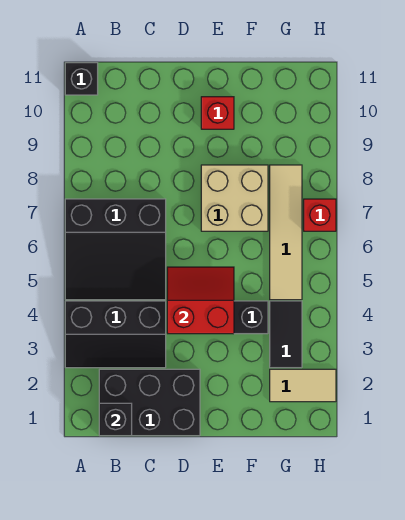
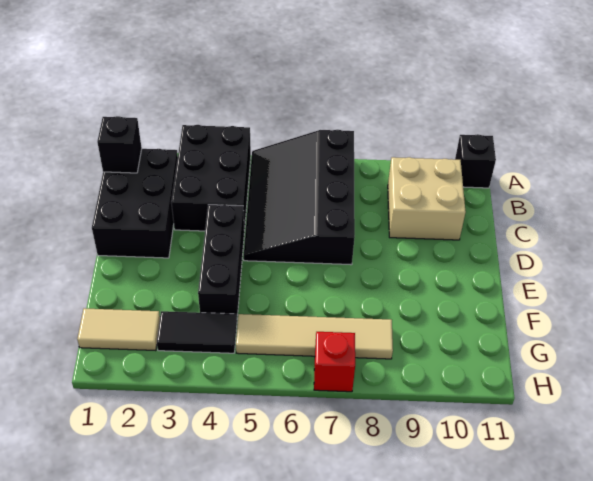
black slope A3:C4 level 1 top 4 -> black brick A3:C4 level 1
black slope A5:C7 level 1 top 7 -> black slope A5:D7 level 1 top 7
red slope D4:E5 level 2 top 4 -> none
tan brick E7:F8 level 1 -> tan brick B9:C10 level 1
red brick E10 level 1 -> none
tan tile G2:H2 level 1 -> tan tile G1:G2 level 1

